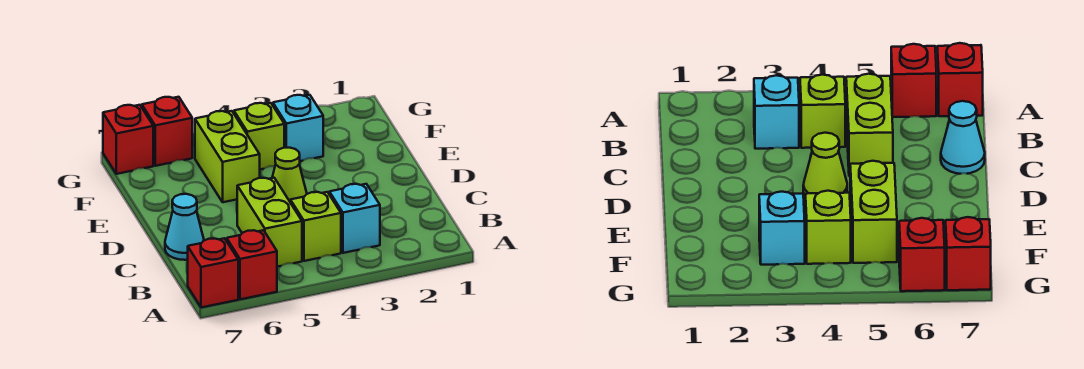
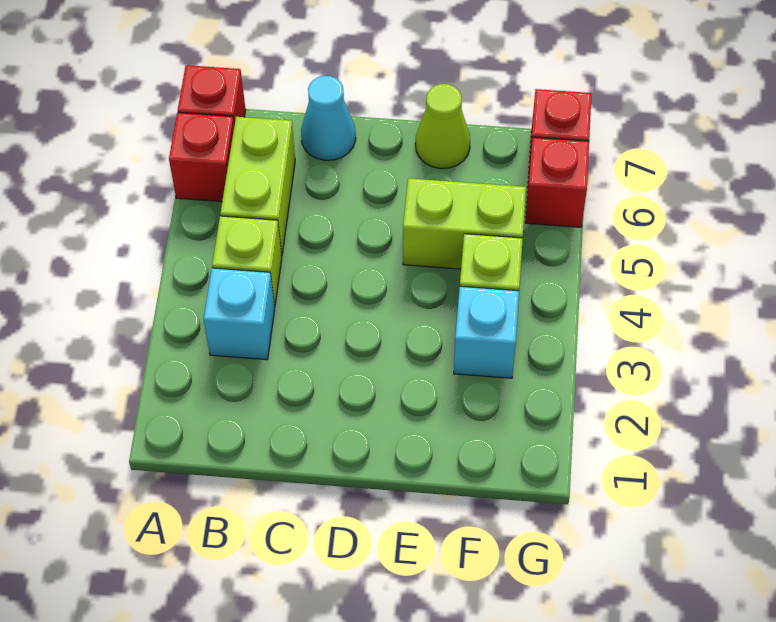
lime brick B5:C5 level 1 -> lime brick B5:B6 level 1
lime cone D4 level 1 -> lime cone E7 level 1

